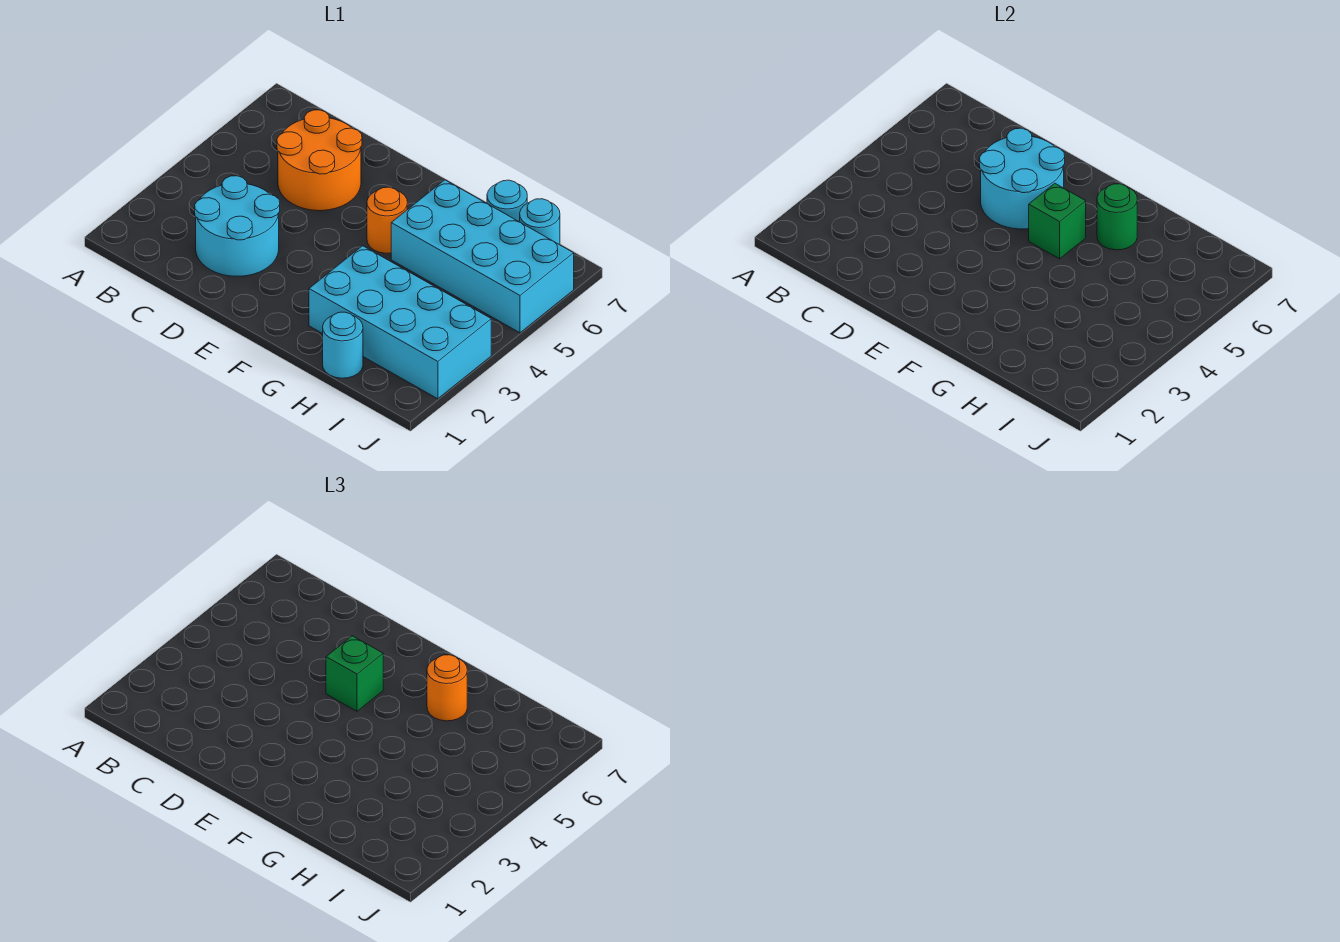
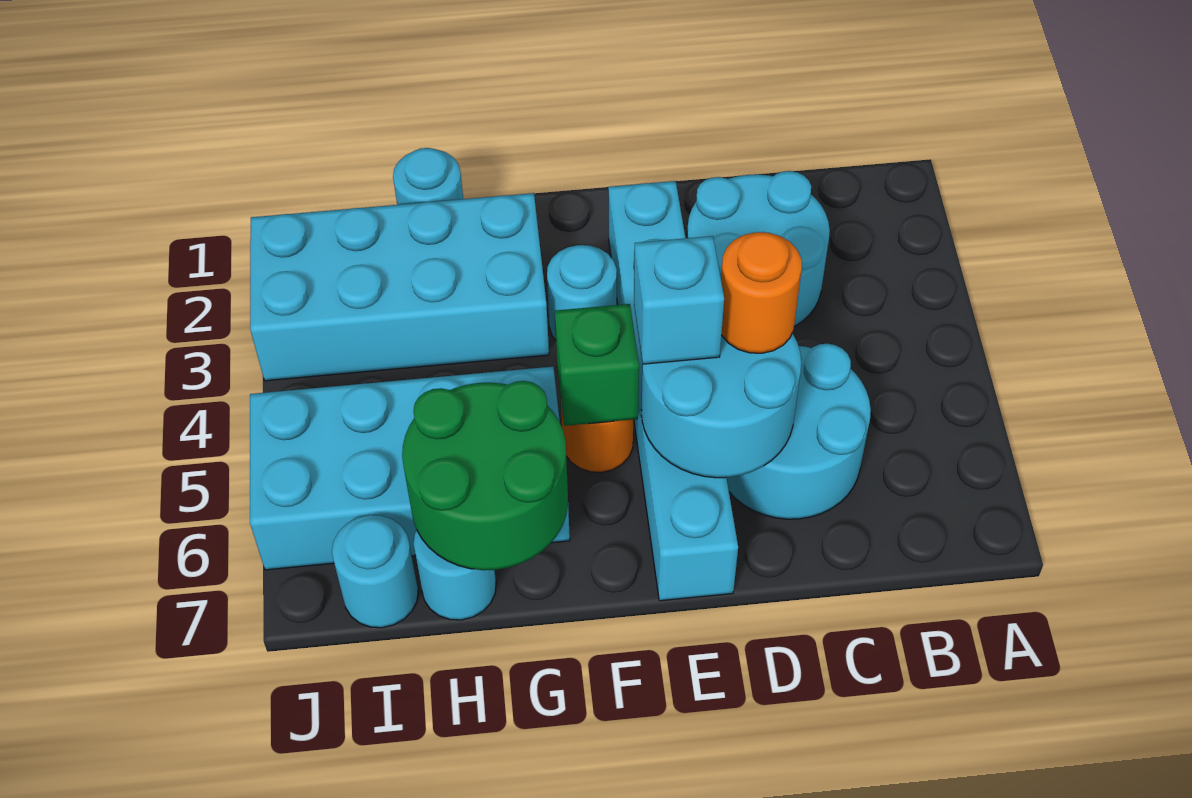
orange round brick C5:D6 level 1 -> cyan round brick C5:D6 level 1
none -> cyan brick E2:E7 level 1
green brick E5 level 3 -> cyan brick E5 level 3
none -> cyan round brick F3 level 1
green round brick G6 level 2 -> green round brick G6:H7 level 2
orange round brick G6 level 3 -> orange round brick D5 level 3

